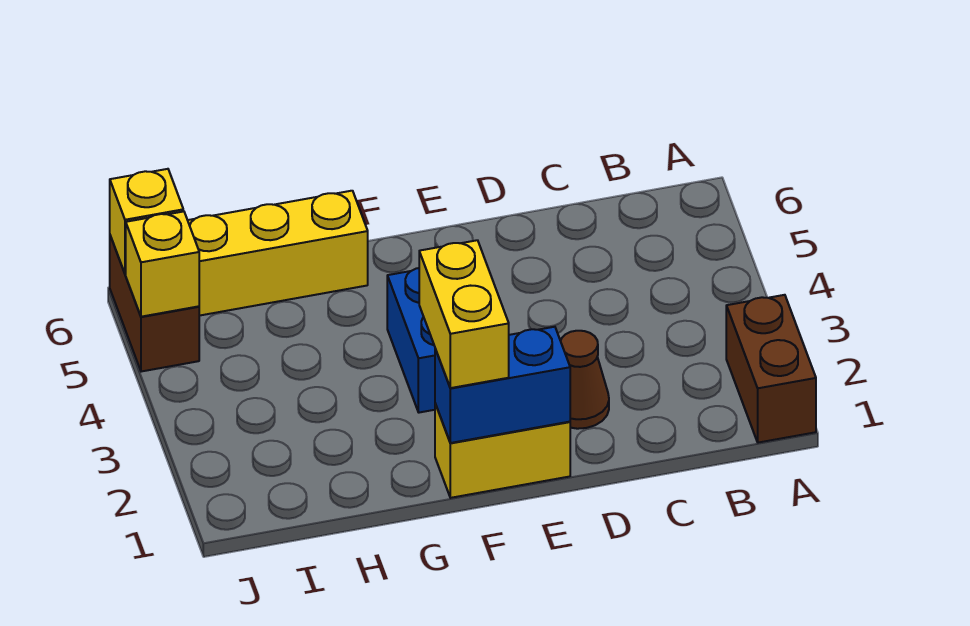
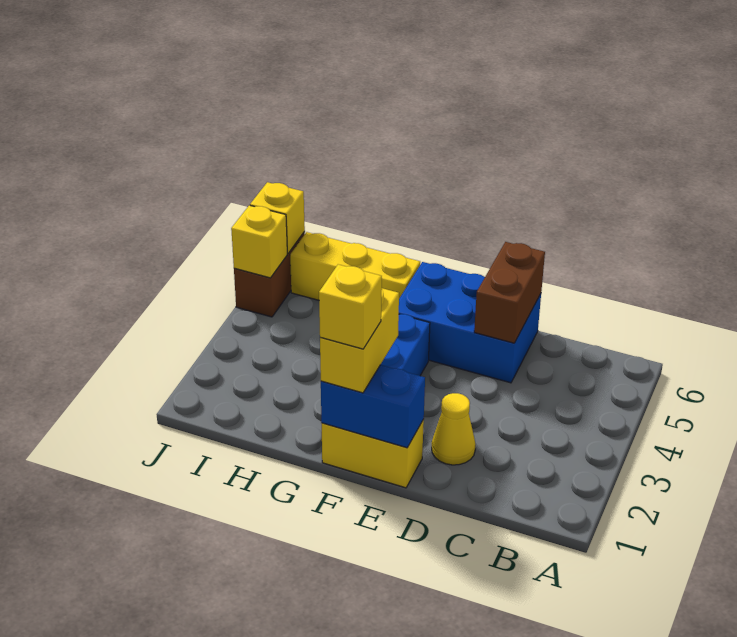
brown brick A1:A2 level 1 -> brown brick D5:D6 level 2
brown cone D2 level 1 -> yellow cone D2 level 1
none -> blue brick D5:F6 level 1
none -> yellow brick F1 level 4

